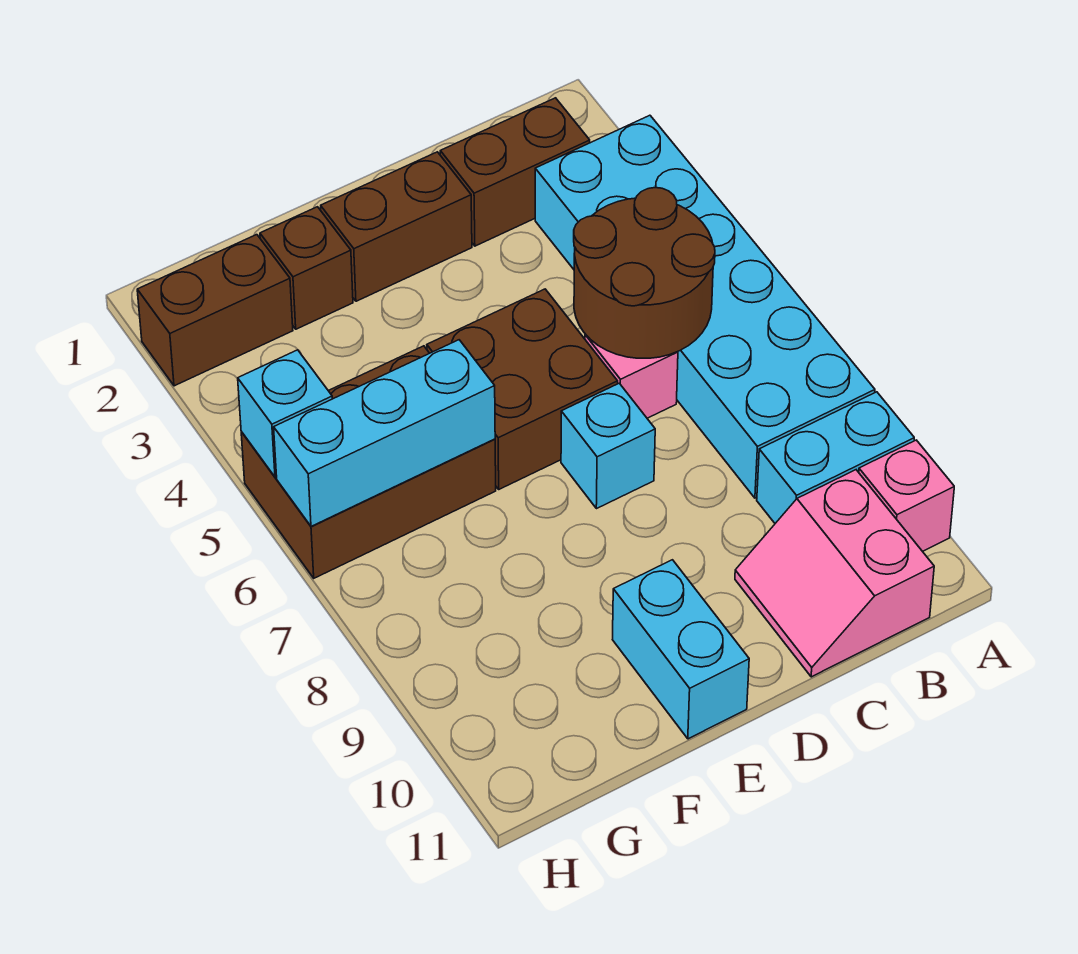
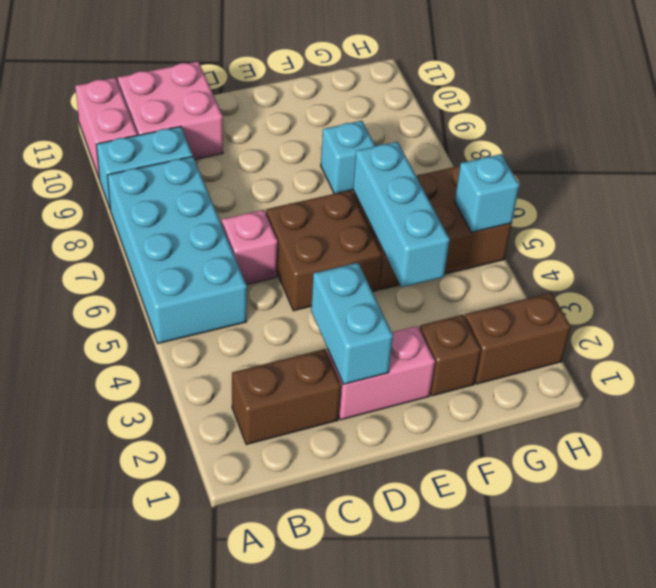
cyan brick A3:B8 level 1 -> cyan brick A5:B8 level 1
pink brick A10 level 1 -> pink brick A10:A11 level 1
brown round brick B5:C6 level 2 -> none
pink slope B10:C11 level 1 top B -> pink brick B10:C11 level 1
brown brick D2:E2 level 1 -> pink brick D2:E2 level 1
cyan brick D7 level 1 -> cyan brick F8 level 1
cyan brick E10:E11 level 1 -> cyan brick D2:D3 level 2
cyan brick F6:H6 level 2 -> cyan brick F4:F6 level 2

